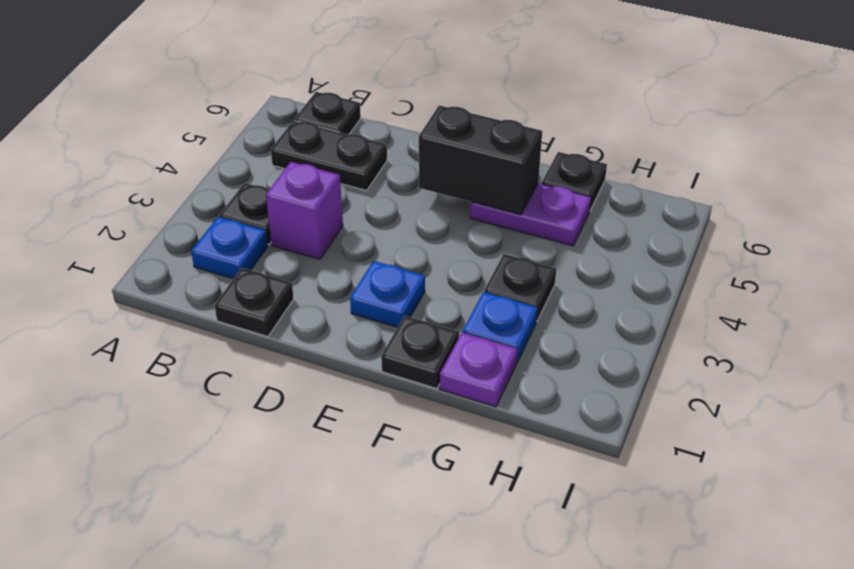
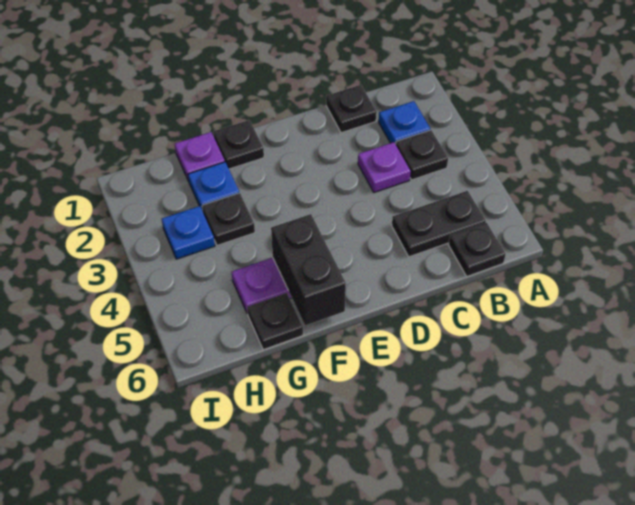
purple brick C3 level 1 -> purple plate C3 level 1
blue plate E2 level 1 -> blue plate H3 level 1
black brick E5:F5 level 2 -> black brick F5:F6 level 2

